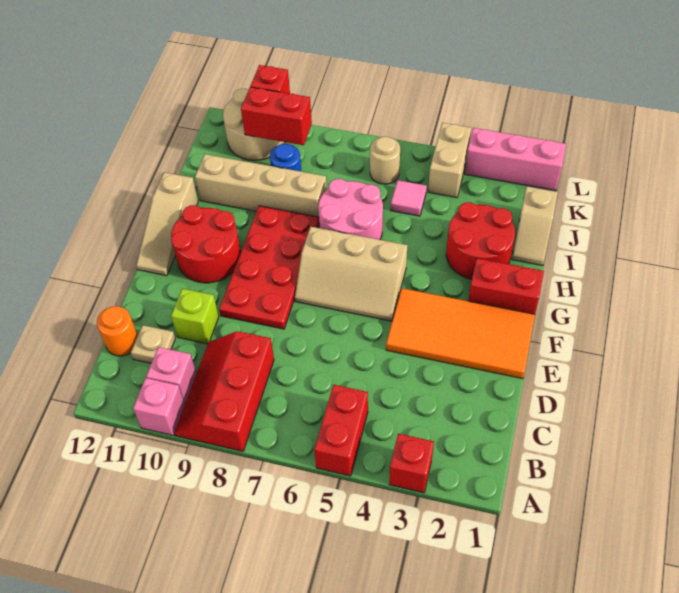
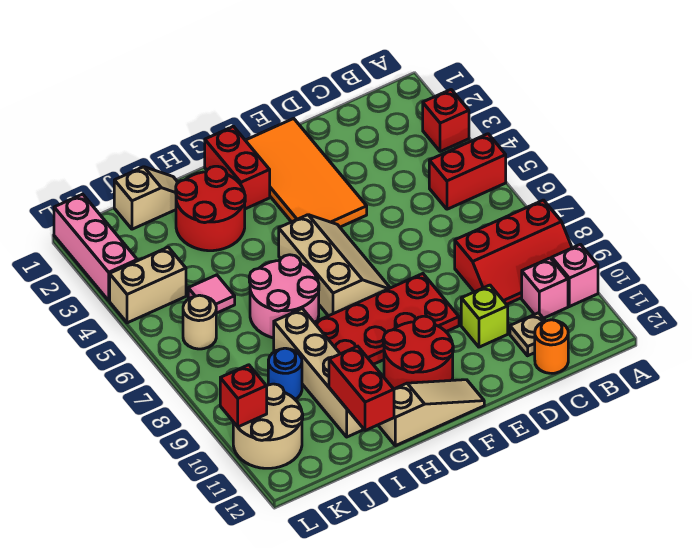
red brick K9:K10 level 2 -> red brick I11:I12 level 2

